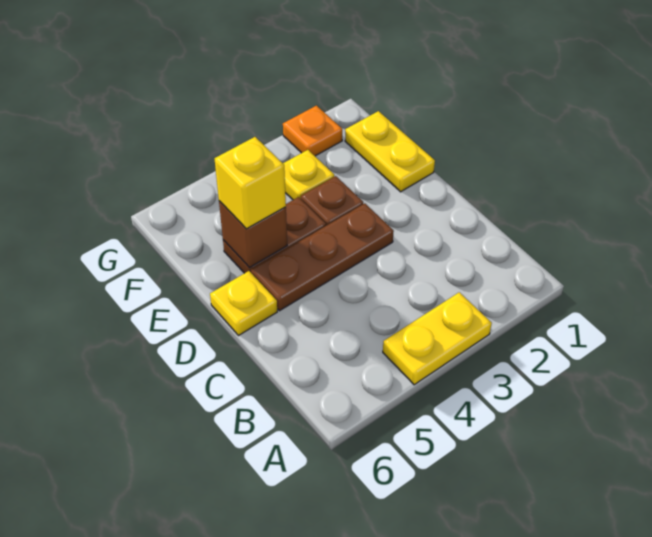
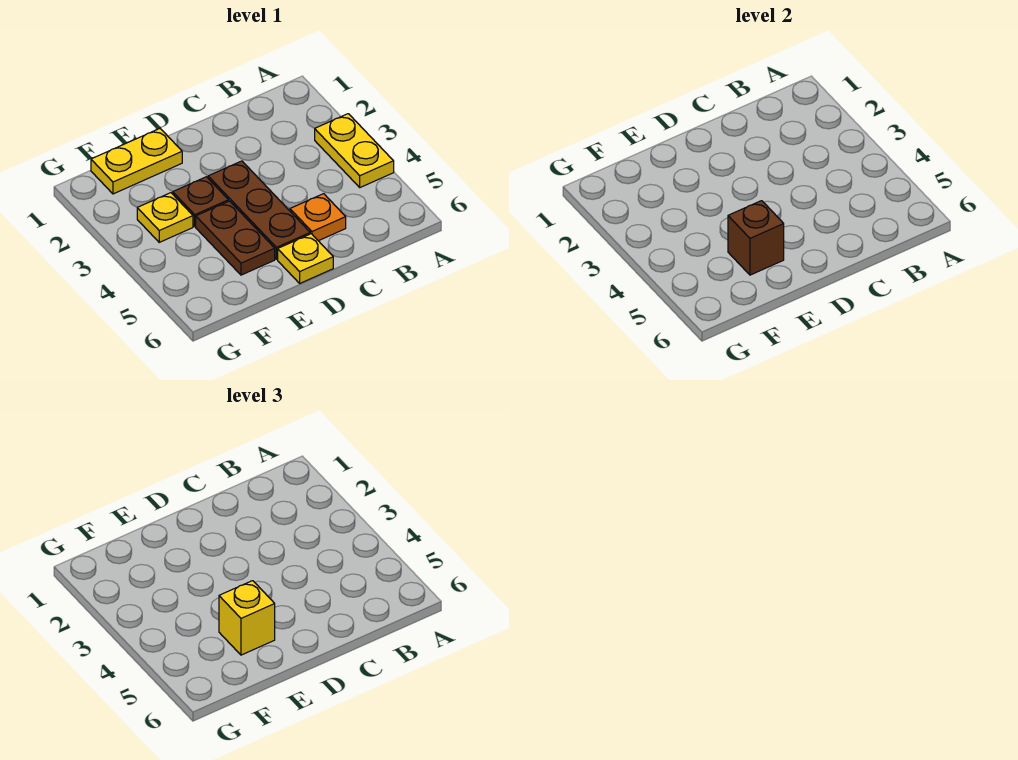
orange plate G2 level 1 -> orange plate C5 level 1

